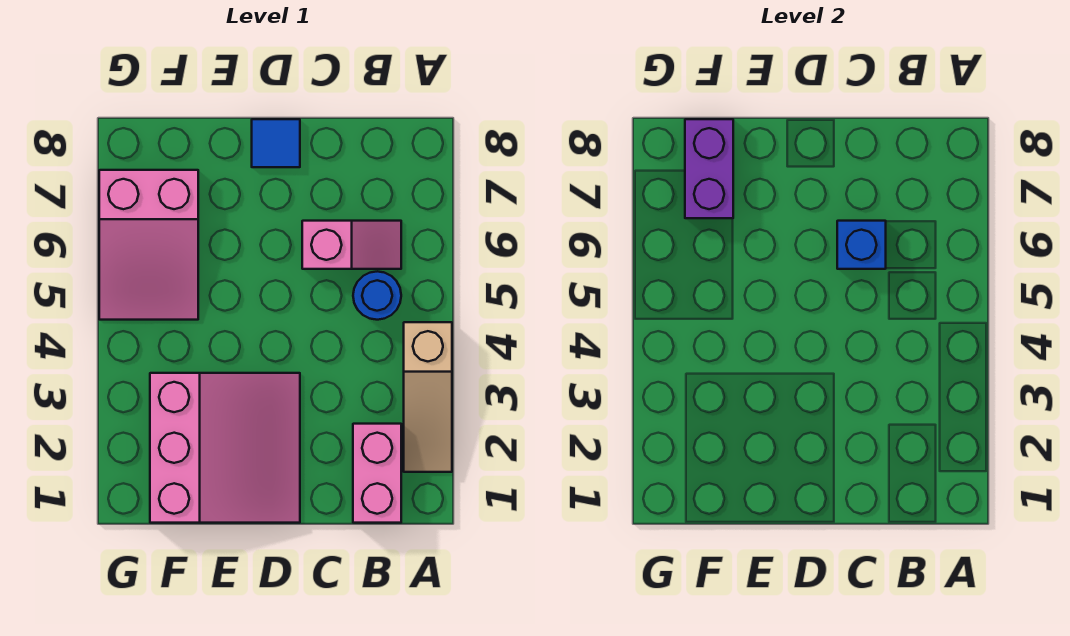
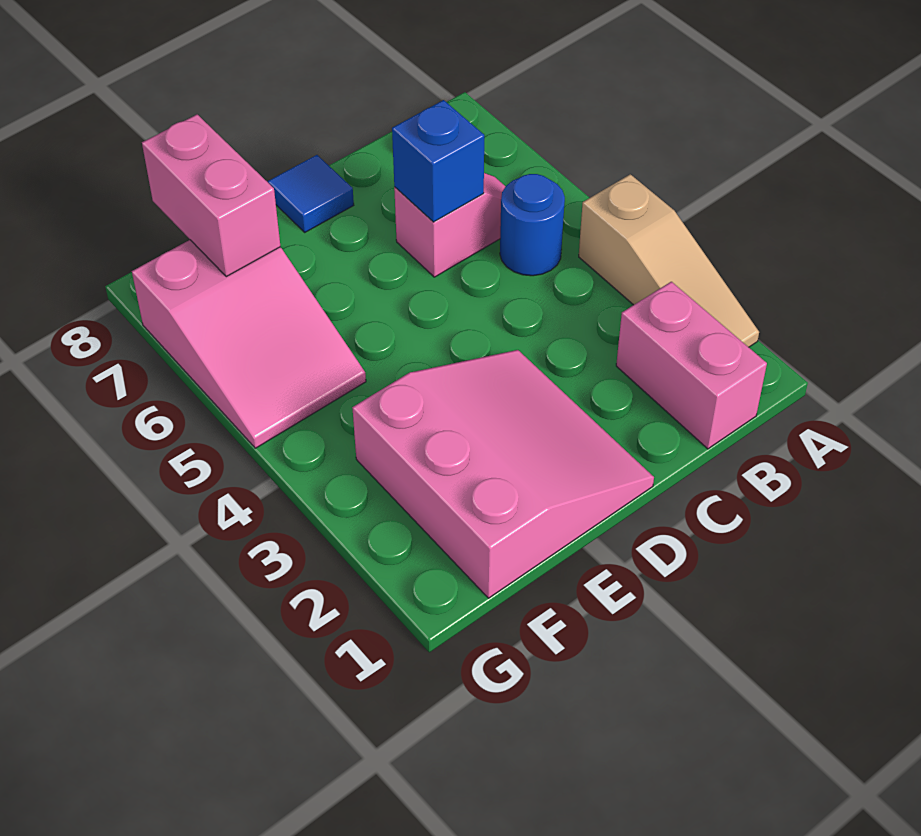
purple brick F7:F8 level 2 -> pink brick F7:F8 level 2

